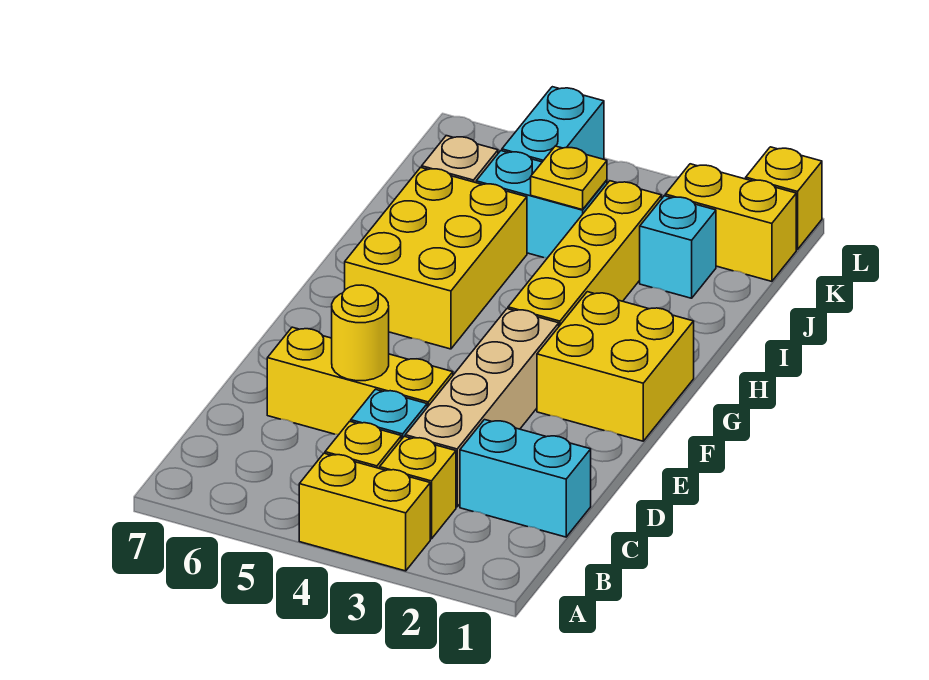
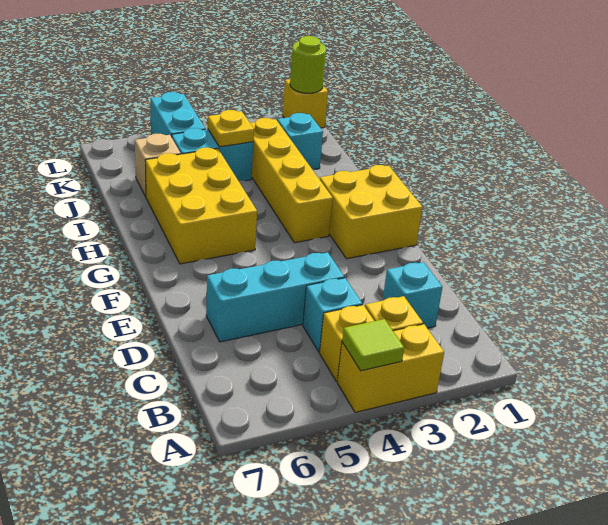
none -> lime tile A4 level 2
cyan brick C1:C2 level 1 -> cyan brick C2 level 1
tan brick C3:F3 level 1 -> none
yellow brick D4:D6 level 1 -> cyan brick D4:D6 level 1
yellow round brick D5 level 2 -> none
yellow brick K1:K2 level 1 -> none
none -> lime round brick L1 level 2

